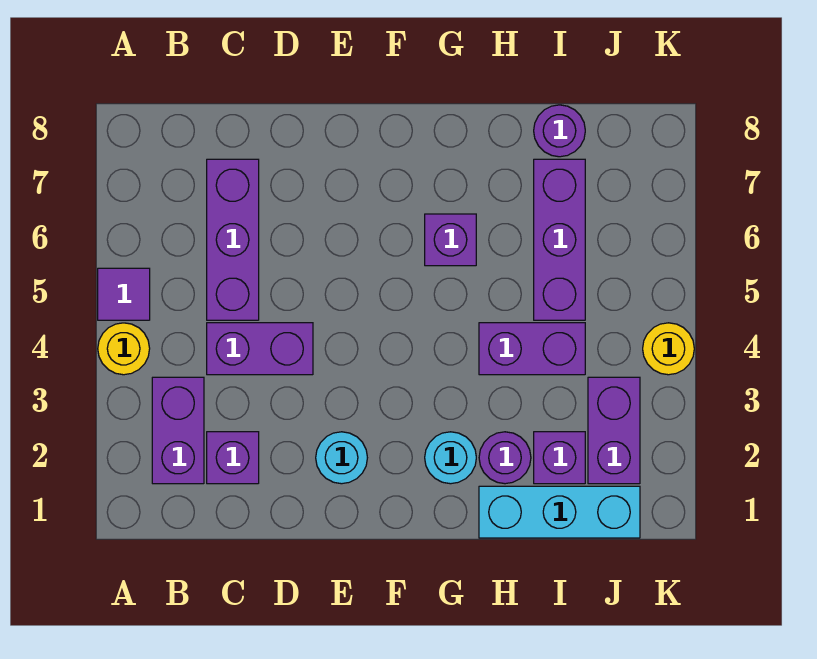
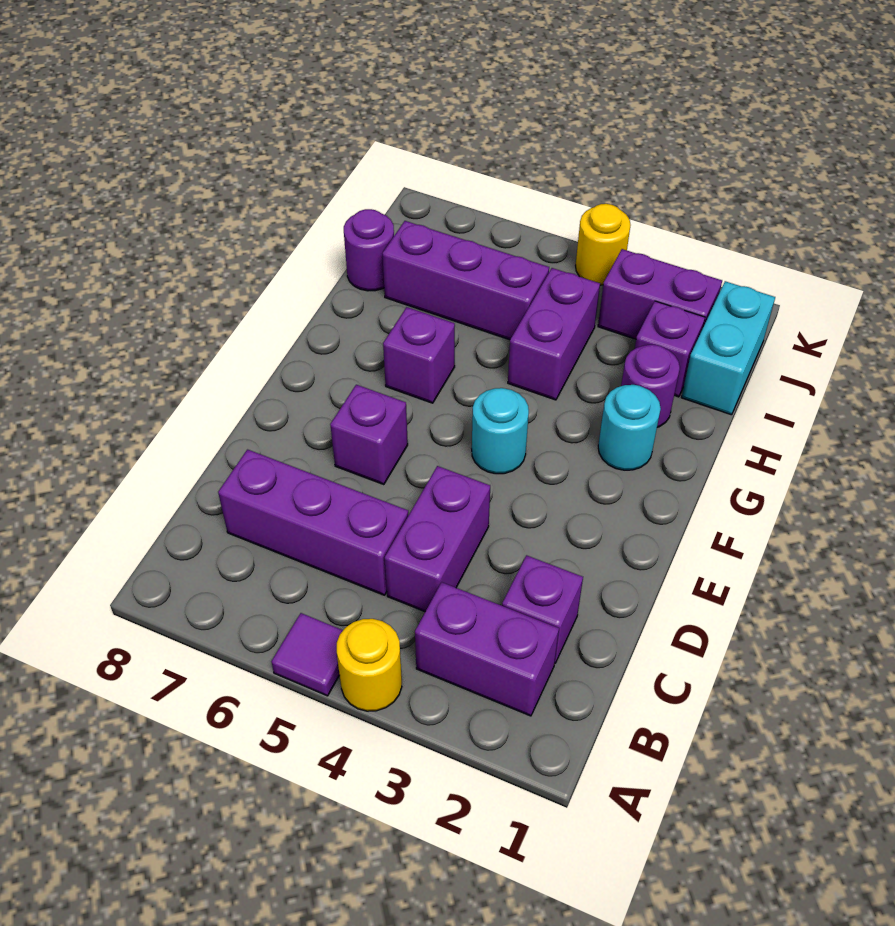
cyan round brick E2 level 1 -> cyan round brick F4 level 1
none -> purple brick E6 level 1
cyan brick H1:J1 level 1 -> cyan brick I1:J1 level 1

